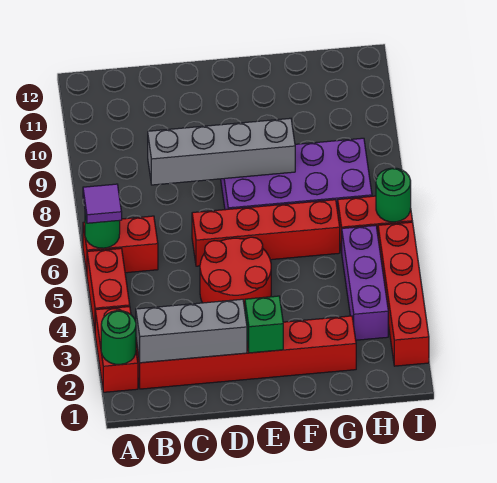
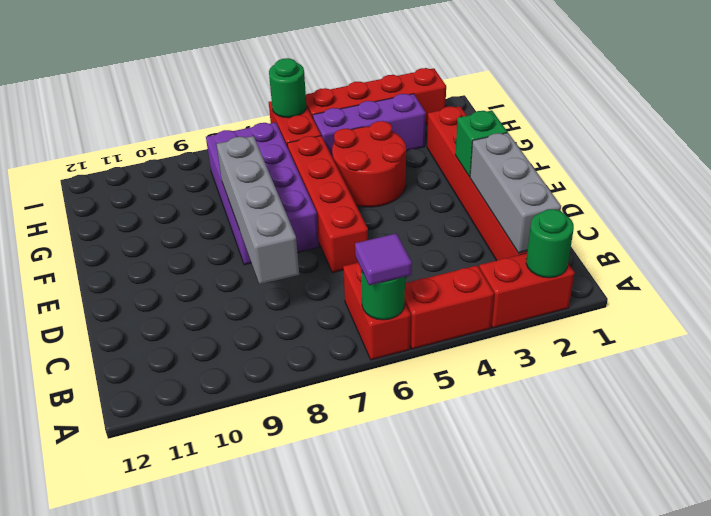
red round brick D4:E5 level 1 -> red round brick F4:G5 level 1

